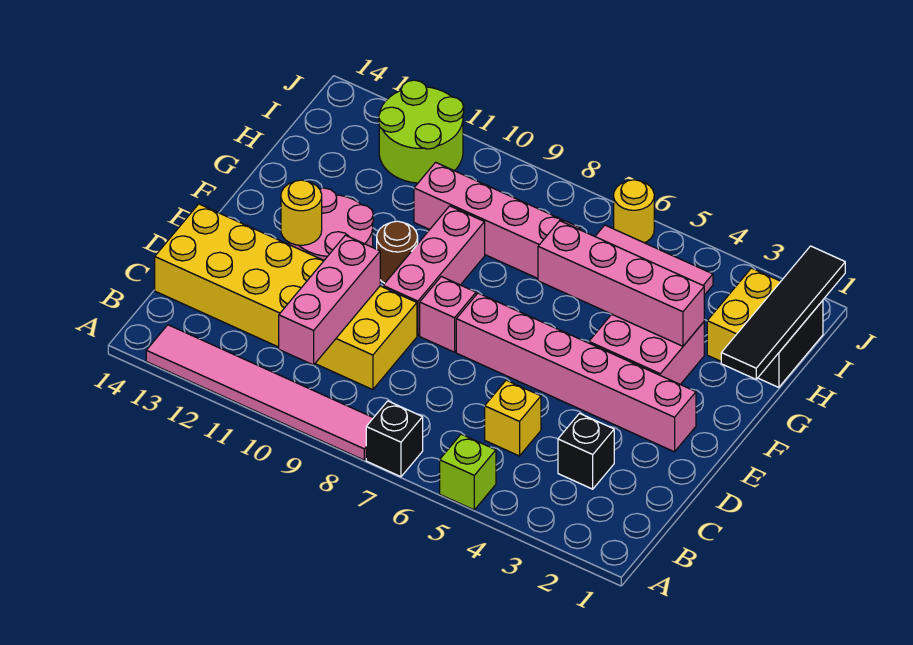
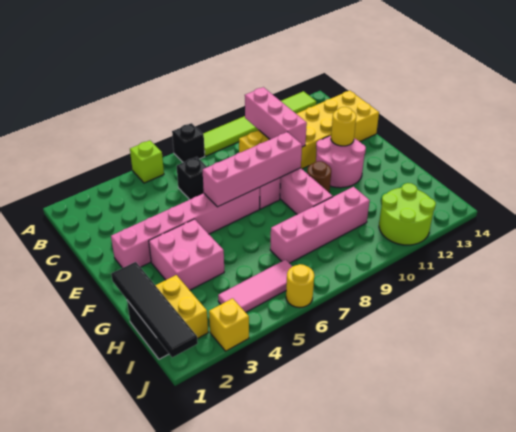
pink tile A8:A13 level 1 -> lime tile A8:A13 level 1
black brick C3 level 1 -> black brick C6 level 1
yellow brick C5 level 1 -> yellow brick J3 level 1
pink brick G3:G6 level 2 -> pink brick E6:E9 level 2

